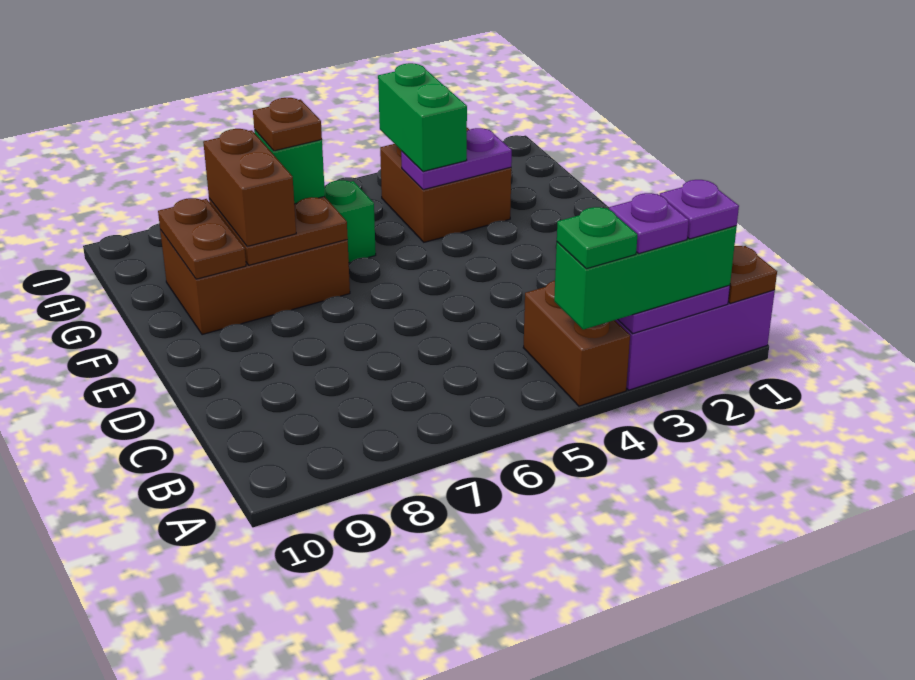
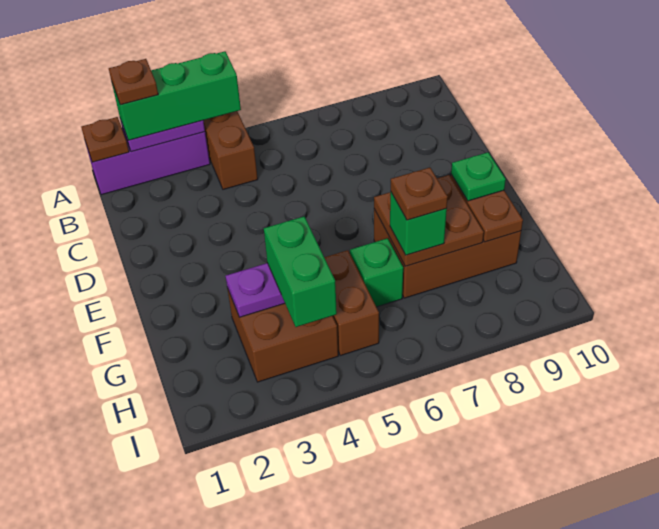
purple plate A2 level 4 -> brown plate A2 level 4
purple plate A3 level 4 -> none
green plate A4 level 4 -> green plate F9 level 3
brown brick F8:G8 level 3 -> brown brick G5:H5 level 1

